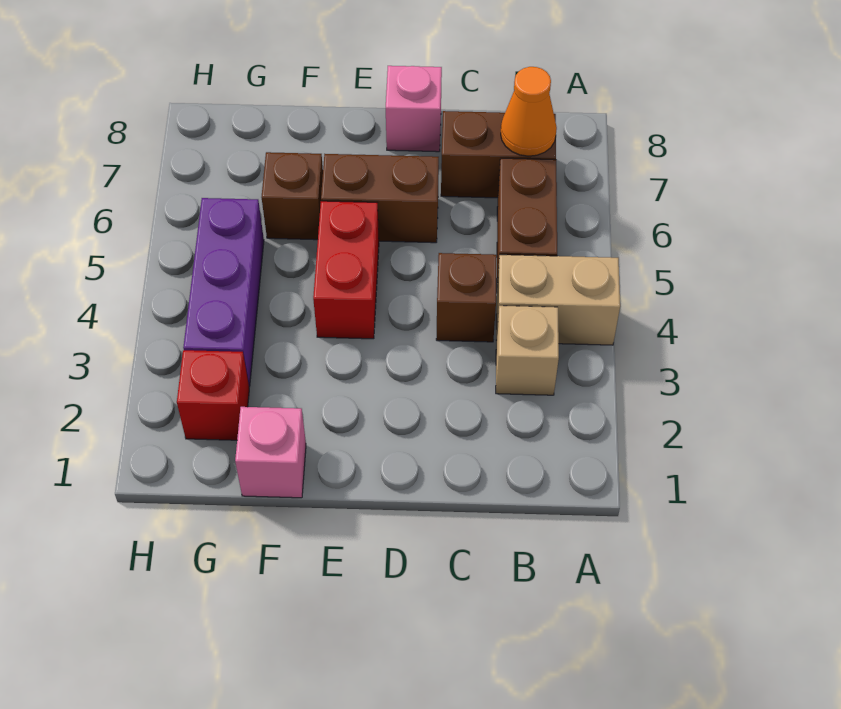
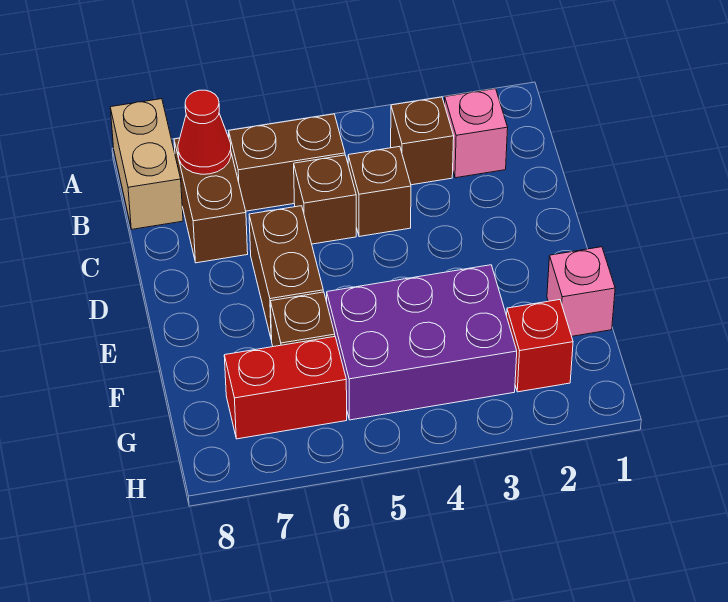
tan brick A4:B4 level 1 -> tan brick A8:B8 level 1
tan brick B3 level 1 -> brown brick B3 level 1
orange cone B7 level 2 -> red cone B7 level 2
none -> brown brick C5 level 1
pink brick D8 level 1 -> pink brick B2 level 1
red brick E4:E5 level 1 -> red brick G6:G7 level 1
purple brick G3:G5 level 1 -> purple brick F3:G5 level 1

